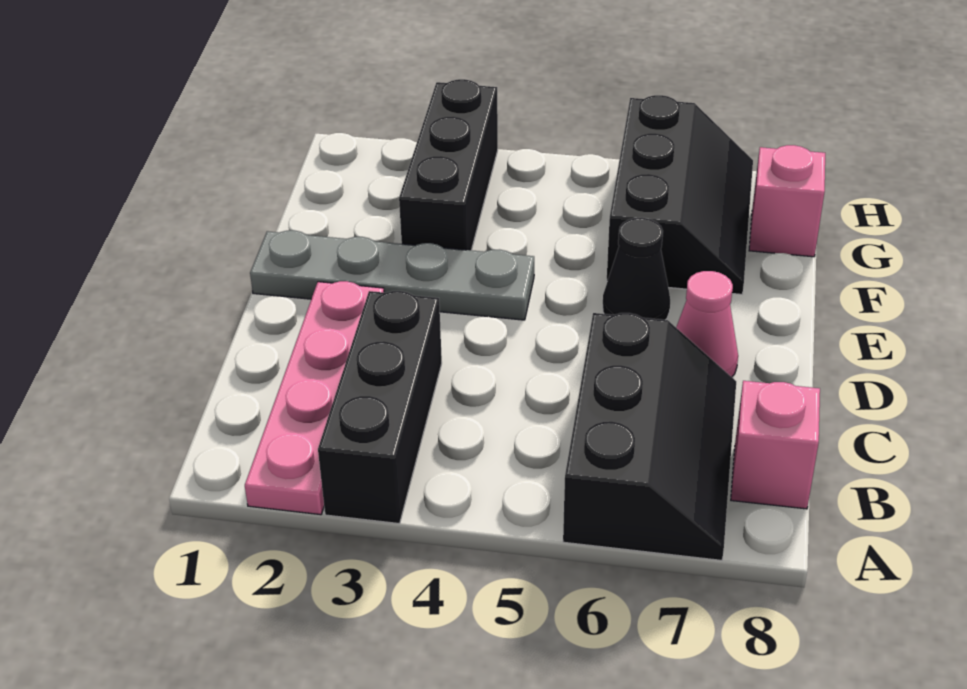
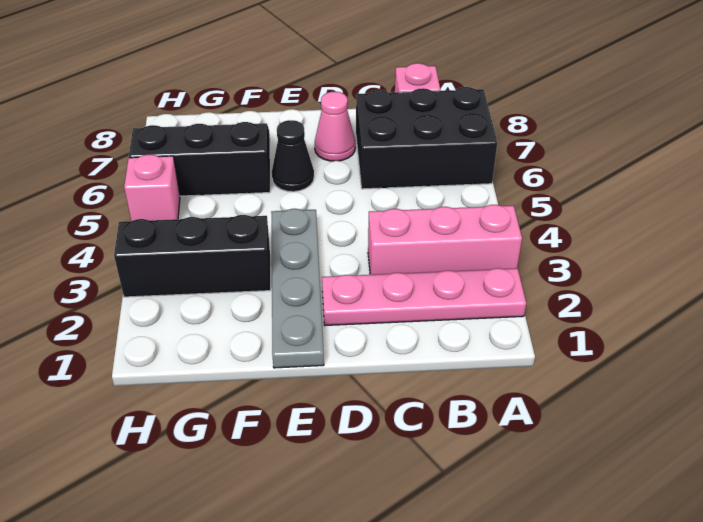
black brick A3:C3 level 1 -> pink brick A3:C3 level 1
black slope A6:C7 level 1 top 6 -> black brick A6:C7 level 1
pink brick G8 level 1 -> pink brick H5 level 1

